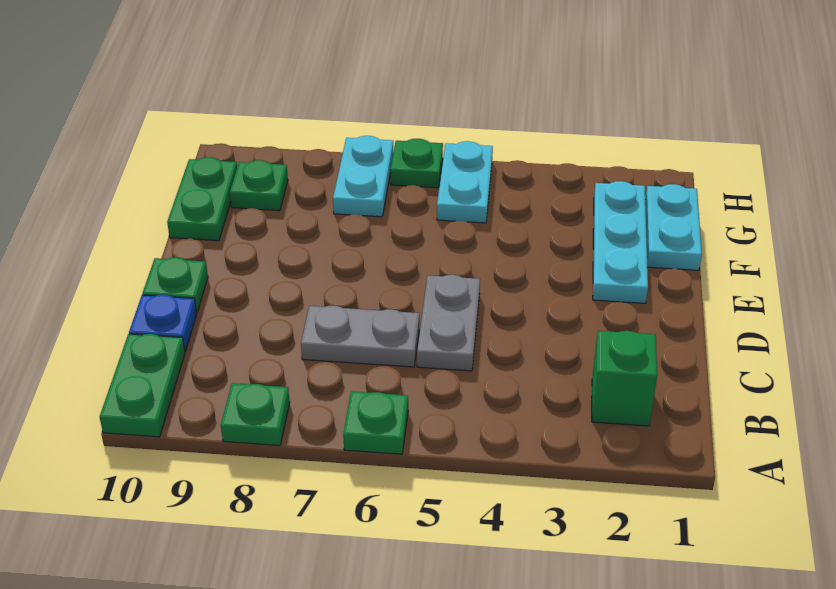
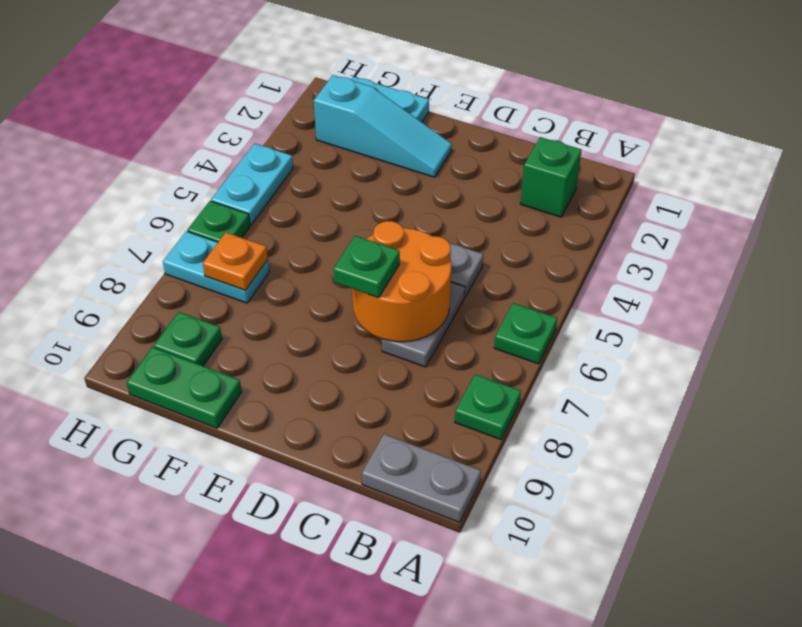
green plate A10:B10 level 1 -> grey plate A10:B10 level 1
none -> orange round brick C6:D7 level 2
blue plate C10 level 1 -> none
green plate D10 level 1 -> green plate D7 level 3
cyan plate E2:G2 level 1 -> cyan slope E2:G2 level 1 top G
cyan plate G5:H5 level 1 -> cyan plate H4:H5 level 1
none -> orange plate G7 level 2

